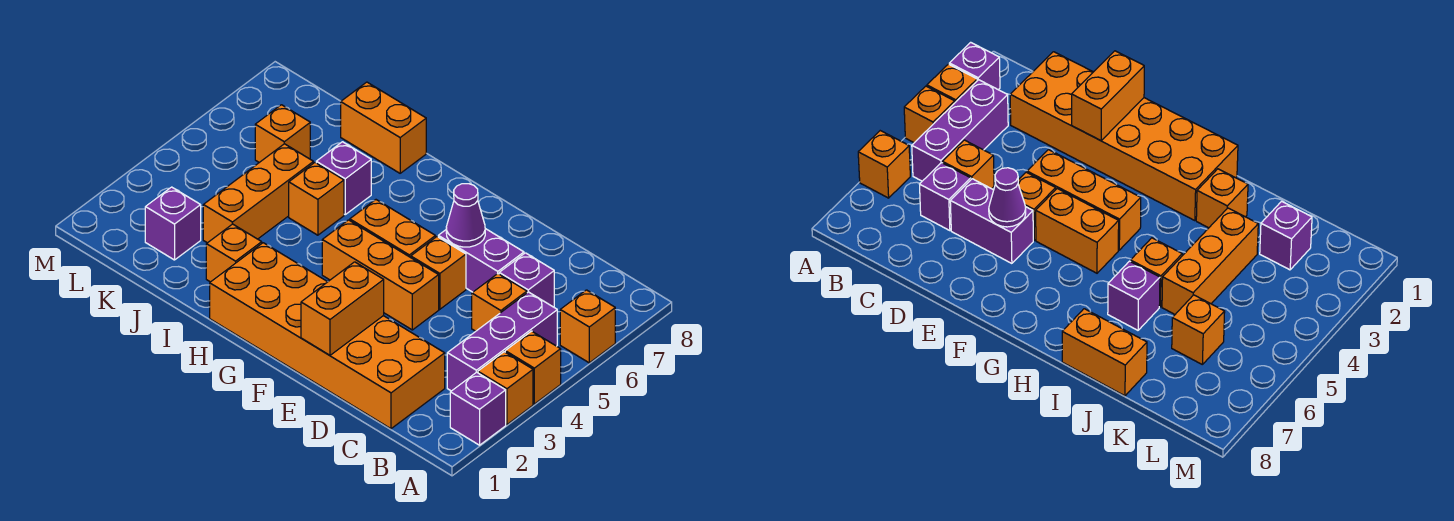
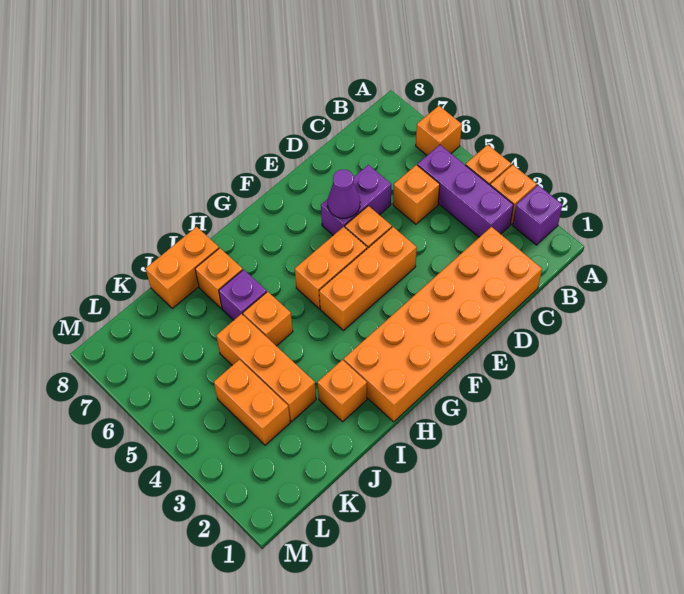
purple brick C6 level 1 -> none
orange brick E1:E2 level 2 -> orange brick K3:K4 level 1
purple brick K2 level 1 -> none
orange brick K6 level 1 -> orange brick I7 level 1

